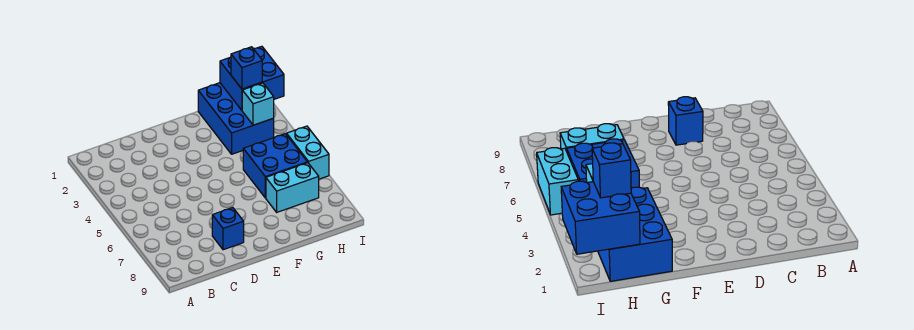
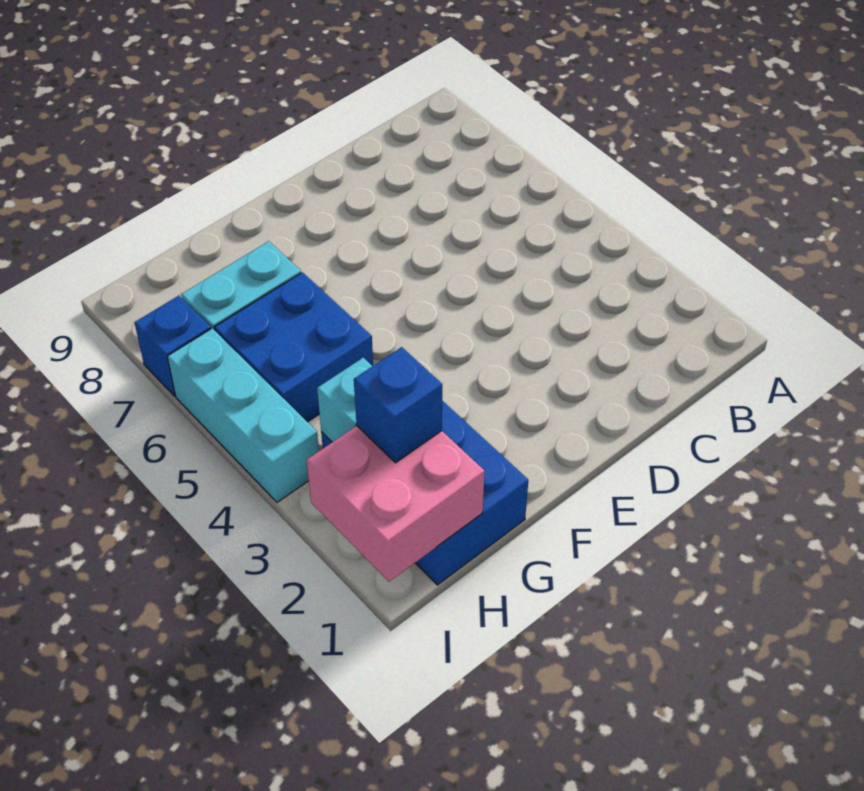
blue brick D8 level 1 -> blue brick I7 level 1
blue brick H1:I2 level 2 -> pink brick H1:I2 level 2
cyan brick I5:I6 level 1 -> cyan brick I4:I6 level 1

